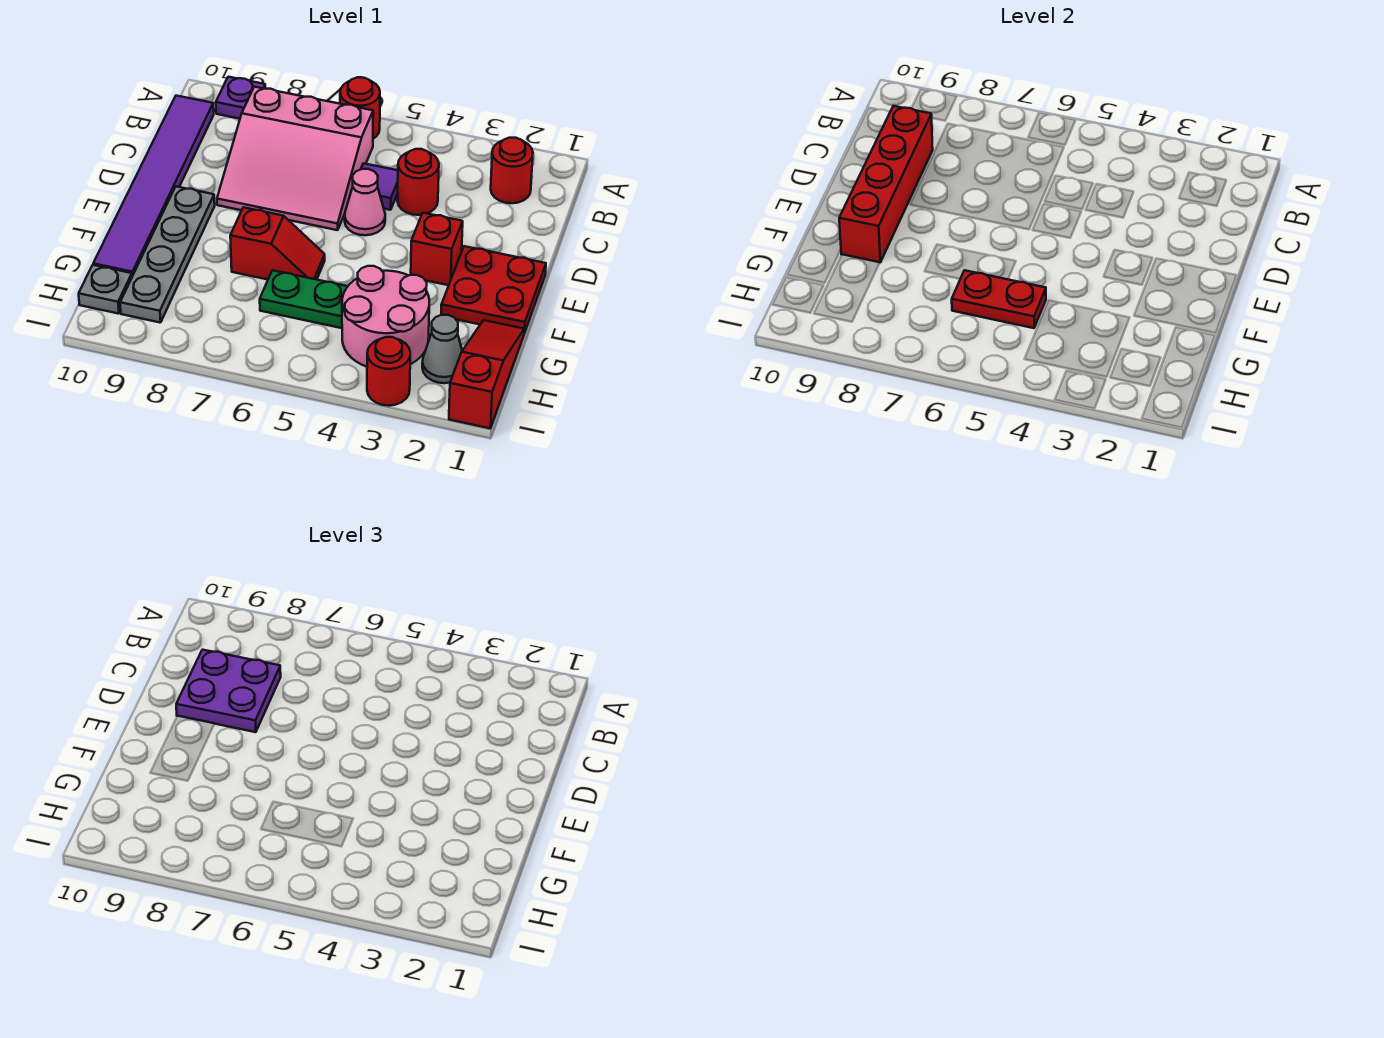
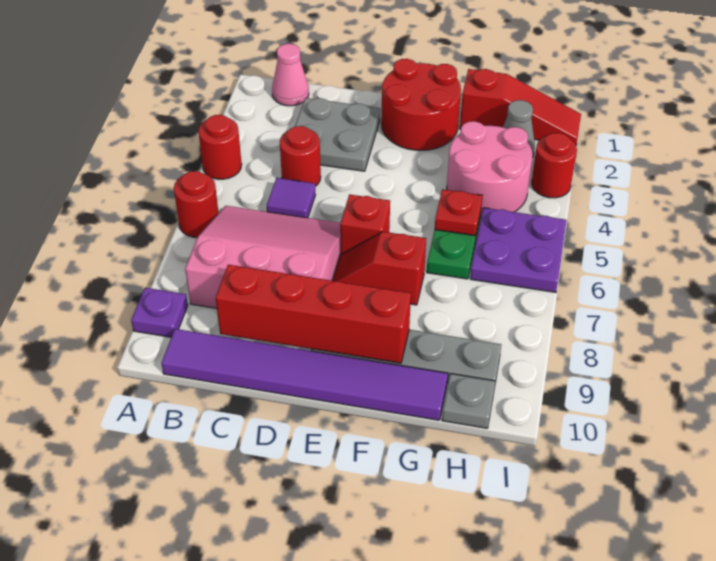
red round brick B2 level 1 -> red round brick A4 level 1
pink slope B6:D8 level 1 top B -> pink slope B6:D8 level 1 top 8
none -> grey plate C2:D3 level 1
purple plate C8:D9 level 3 -> purple plate H5:I6 level 1
pink cone D5 level 1 -> pink cone B1 level 1
red plate E1:F2 level 1 -> red round brick E1:F2 level 1
red brick E3 level 1 -> red brick E6 level 1
red slope F6:F7 level 1 top 7 -> red slope E7:F7 level 1 top F
red slope G1:I1 level 1 top I -> red slope G1:I1 level 1 top G
red plate G5:G6 level 2 -> red plate G5 level 2

